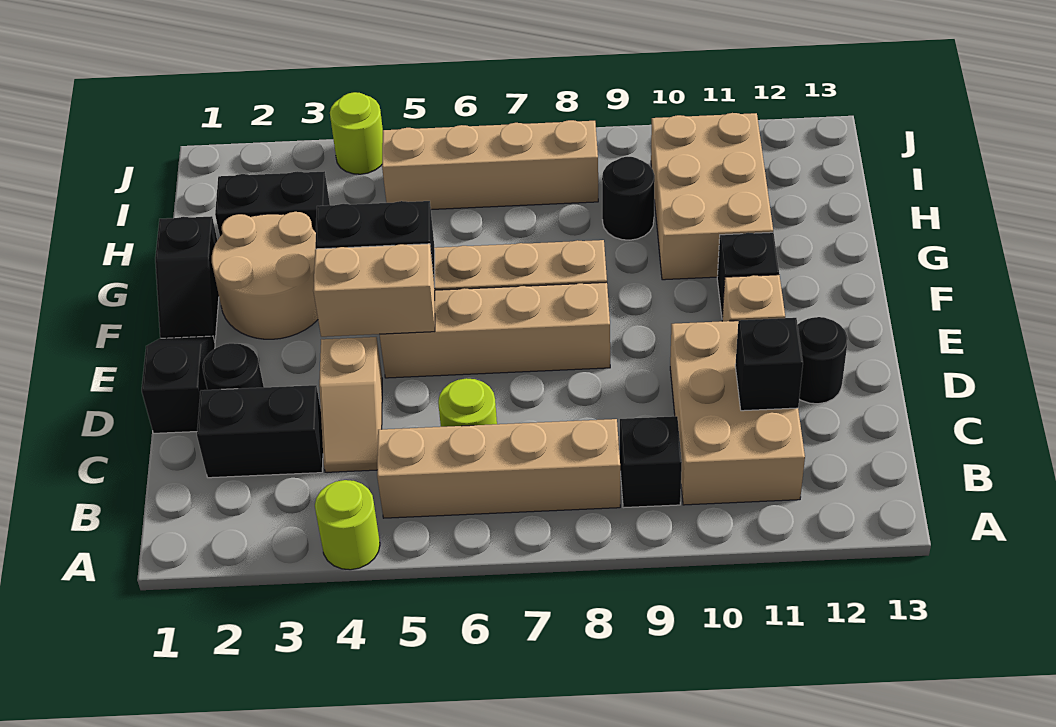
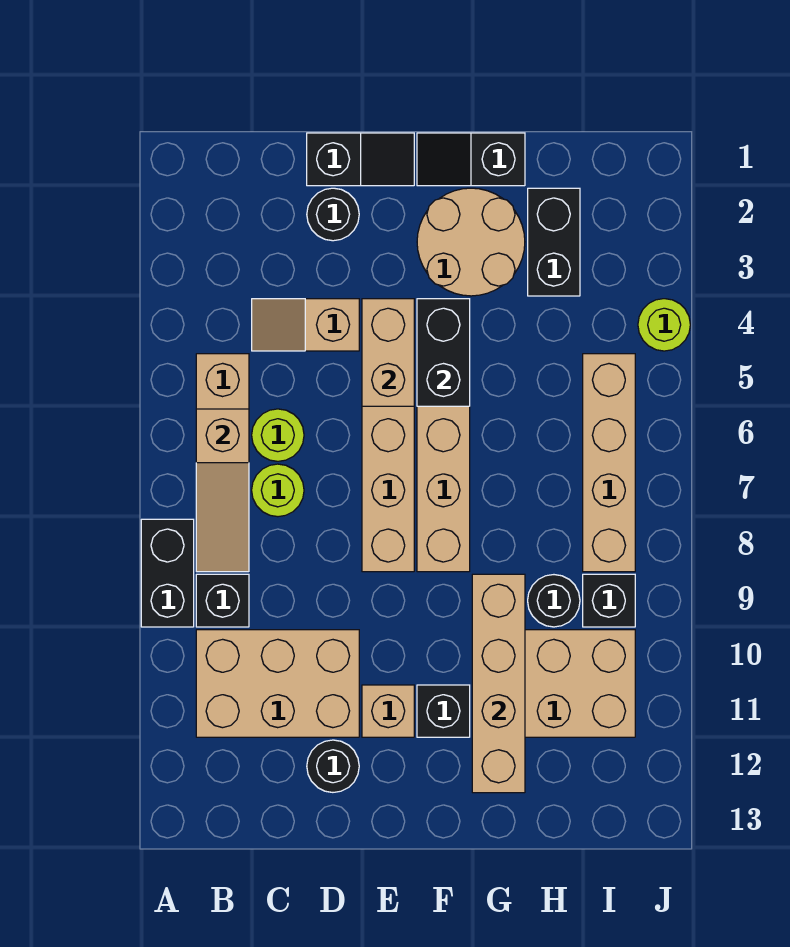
lime round brick A4 level 1 -> lime round brick C7 level 1
none -> tan slope B6:B8 level 2 top 6
black brick C2:C3 level 1 -> black brick A8:A9 level 1
black brick C11 level 2 -> black brick I9 level 1
none -> tan brick G9:G12 level 2

